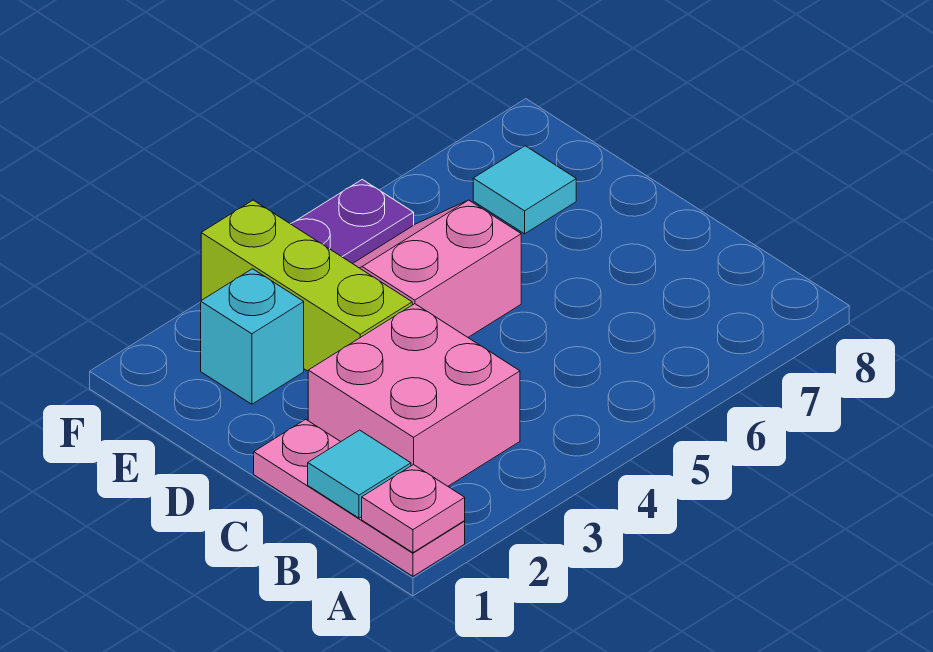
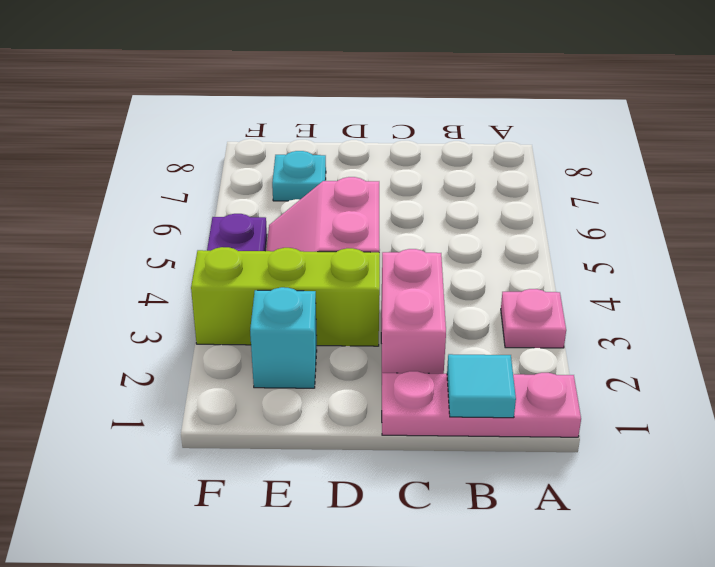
pink plate A1 level 2 -> pink plate A3 level 1
pink brick B2:C3 level 1 -> pink brick C2:C3 level 1
cyan tile E7 level 1 -> cyan plate E7 level 1

